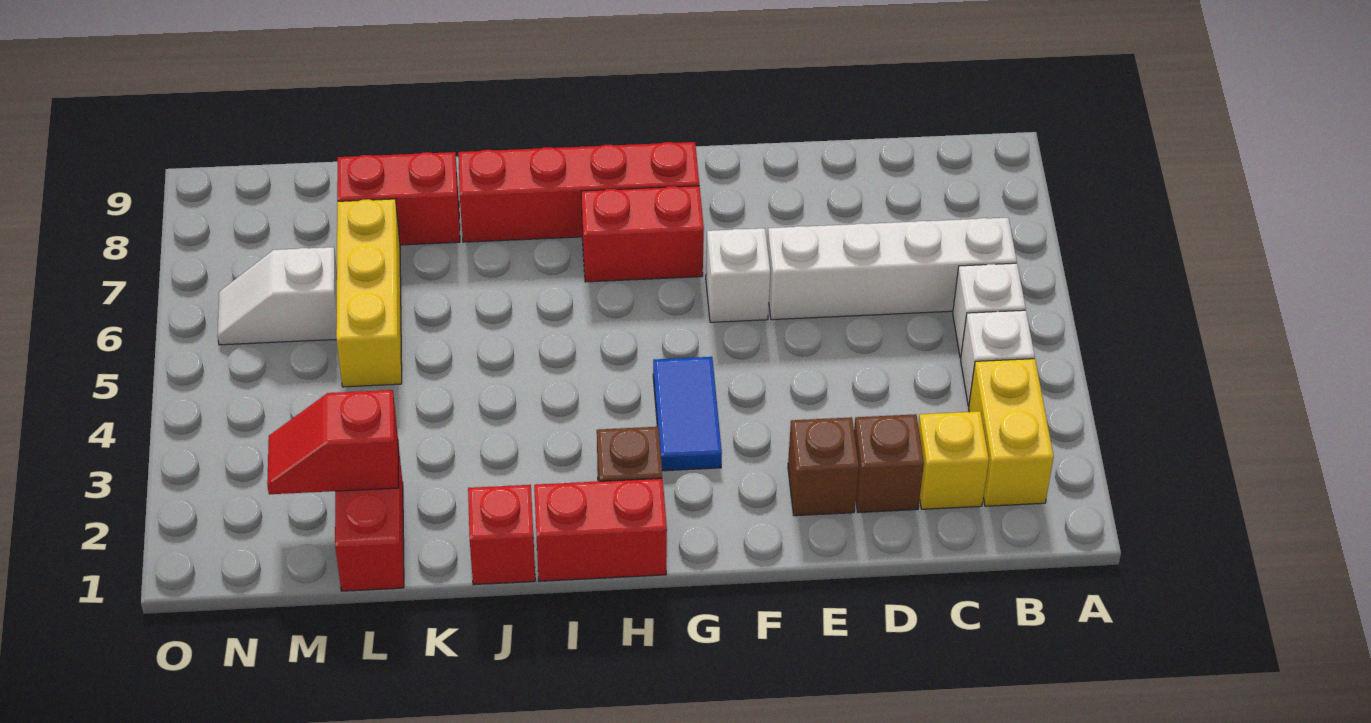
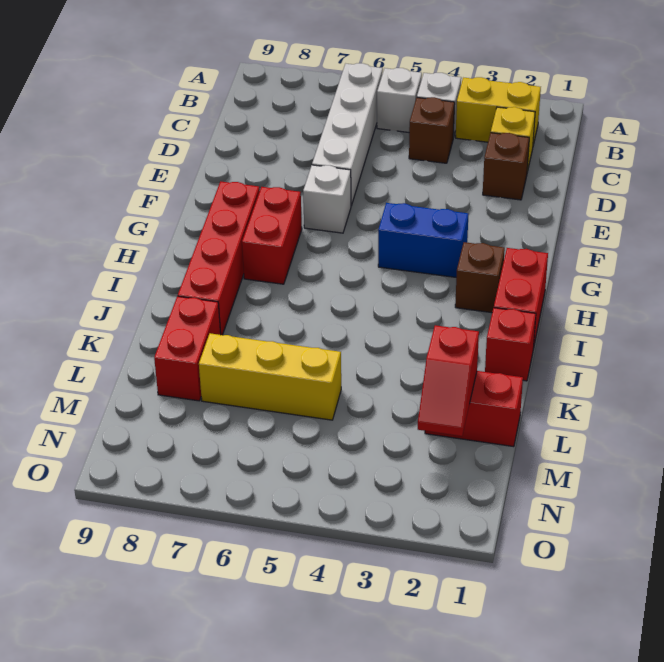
brown brick E2 level 1 -> brown brick C4 level 1
blue tile G3:G4 level 1 -> blue brick G3:G4 level 1
white slope M6:N6 level 1 top M -> none

